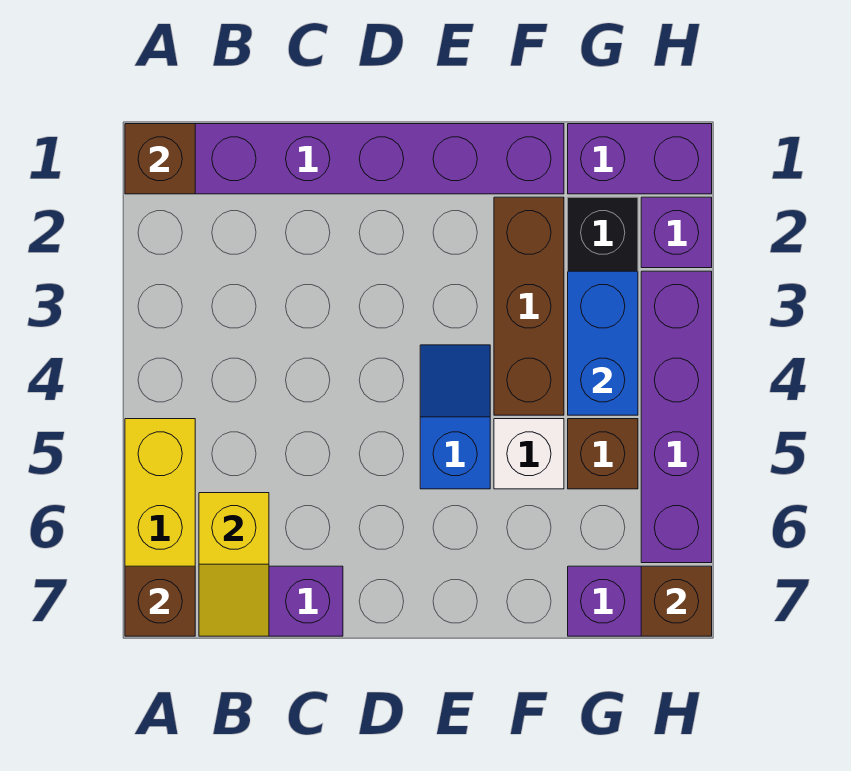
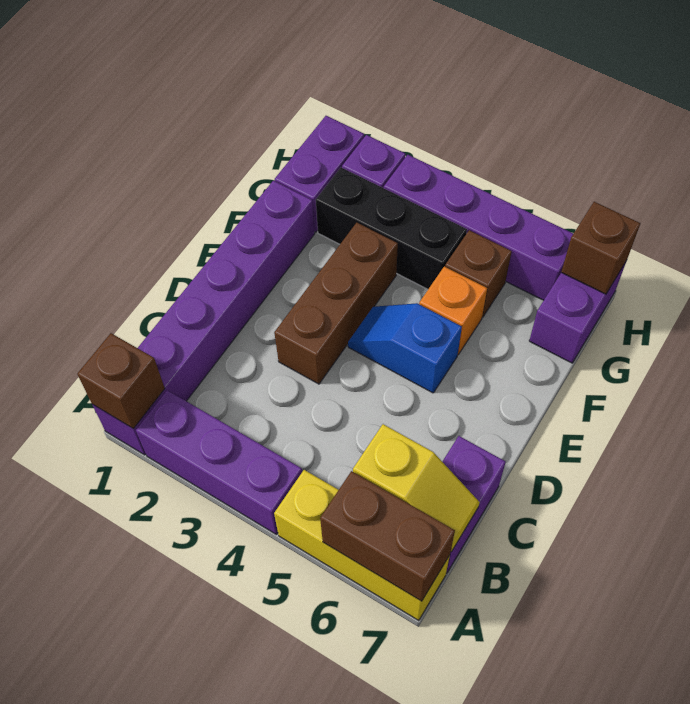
none -> purple brick A2:A4 level 1
brown brick A7 level 2 -> brown brick A6:A7 level 2
brown brick F2:F4 level 1 -> brown brick D3:F3 level 1
white brick F5 level 1 -> orange brick F5 level 1
blue brick G3:G4 level 2 -> none

